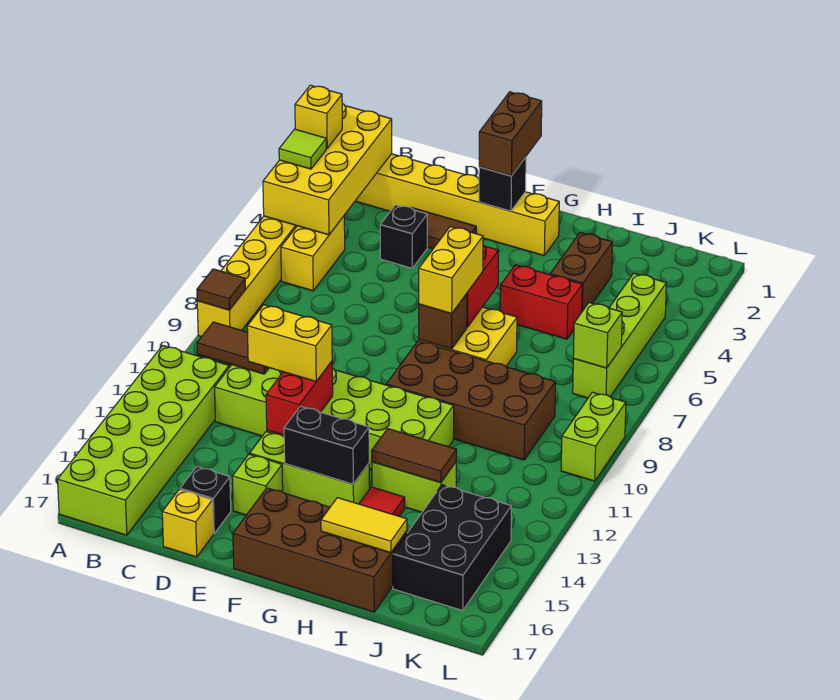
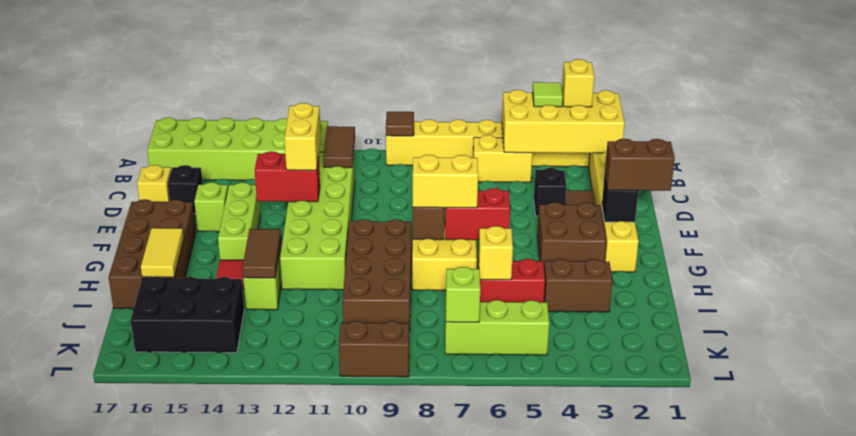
none -> brown brick F3:G4 level 1
black brick F14:G14 level 2 -> none
red brick H5:I5 level 1 -> red brick I5:I6 level 1
none -> yellow brick I6 level 2
lime brick K4:K7 level 1 -> lime brick K5:K7 level 1
lime brick L9:L10 level 1 -> brown brick L9:L10 level 1

